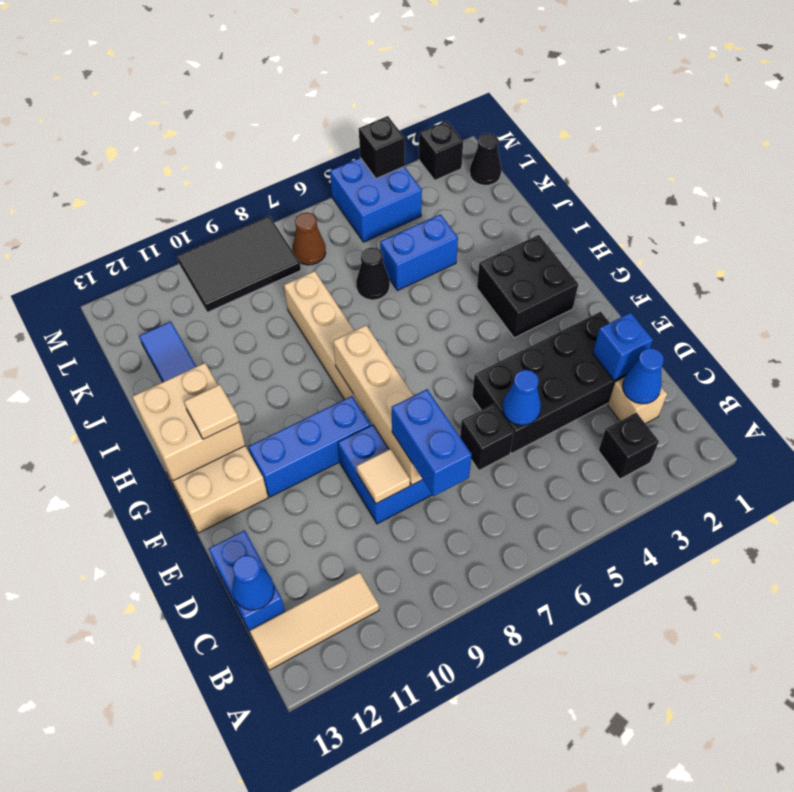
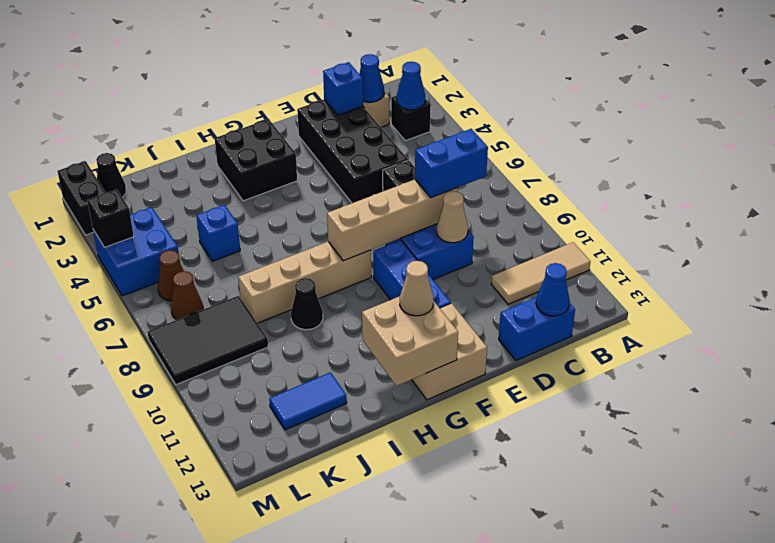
tan tile B11:B13 level 1 -> tan tile A11:C11 level 1
blue cone D5 level 2 -> blue cone B3 level 2
tan tile D9 level 2 -> tan cone D9 level 2
tan tile G12 level 3 -> tan cone G12 level 3
blue brick J4:J5 level 1 -> blue brick J5 level 1
black cone J6 level 1 -> black cone I9 level 1
none -> brown cone L6 level 1
black tile L8:M10 level 1 -> black tile K8:M9 level 1
black brick M2 level 1 -> black brick M1:M2 level 1

